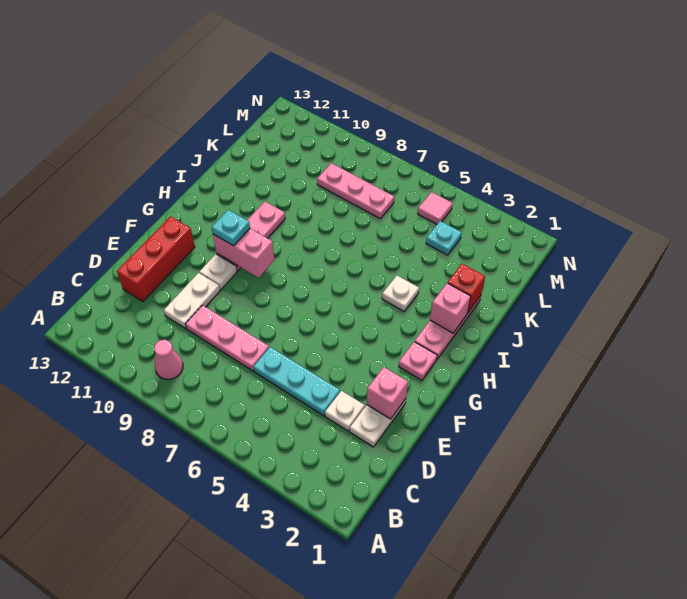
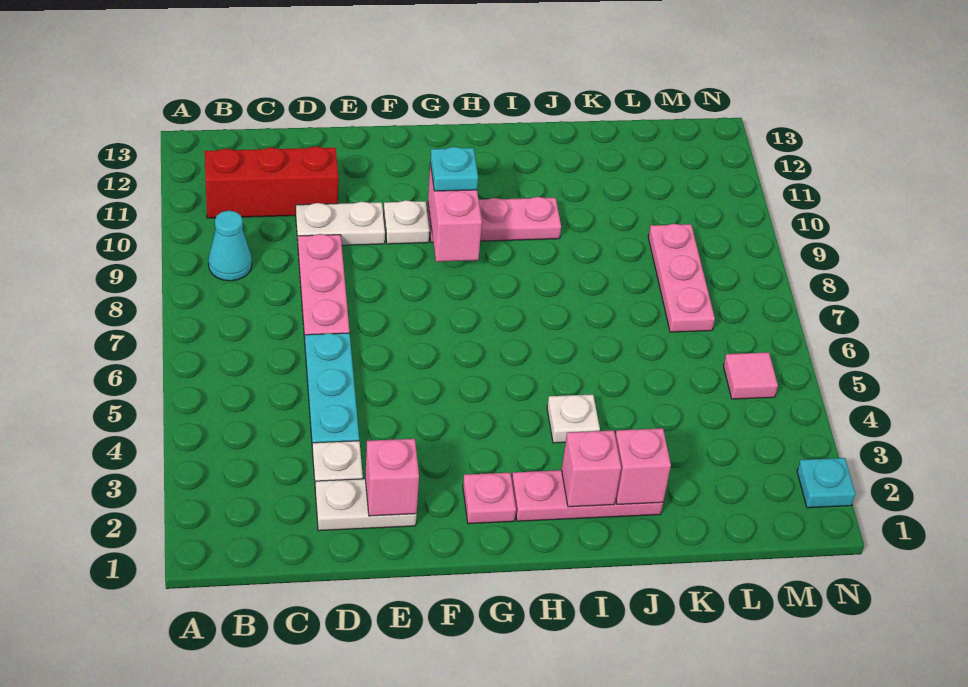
pink cone B9 level 1 -> cyan cone B9 level 1
red brick D12:F12 level 1 -> red brick B11:D11 level 1
red brick J2 level 2 -> pink brick J2 level 2
cyan plate L4 level 1 -> cyan plate N2 level 1

